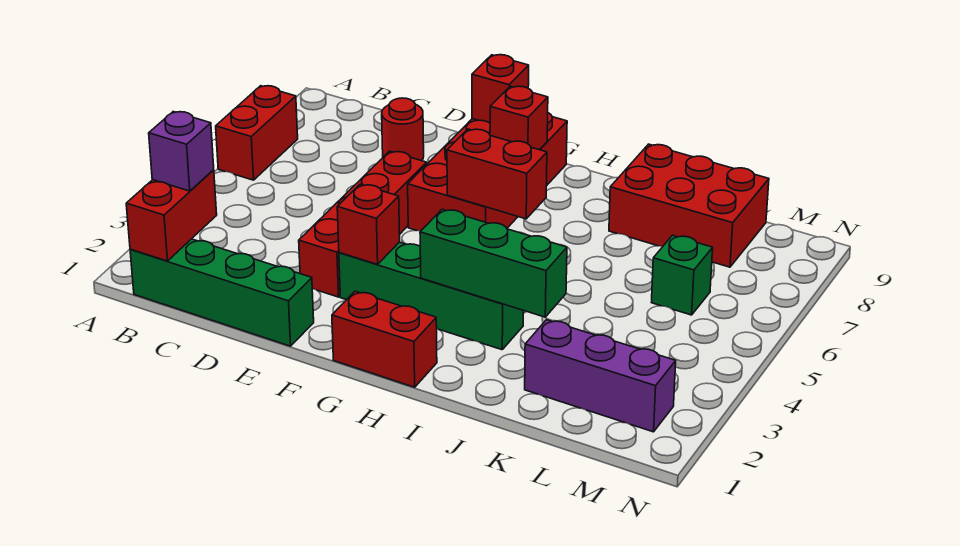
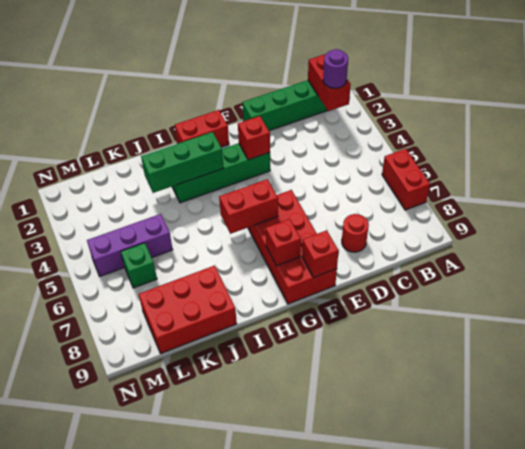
purple brick B2 level 3 -> purple round brick B2 level 3
red brick E3:E6 level 1 -> none
purple brick K2:M2 level 1 -> purple brick K5:M5 level 1

